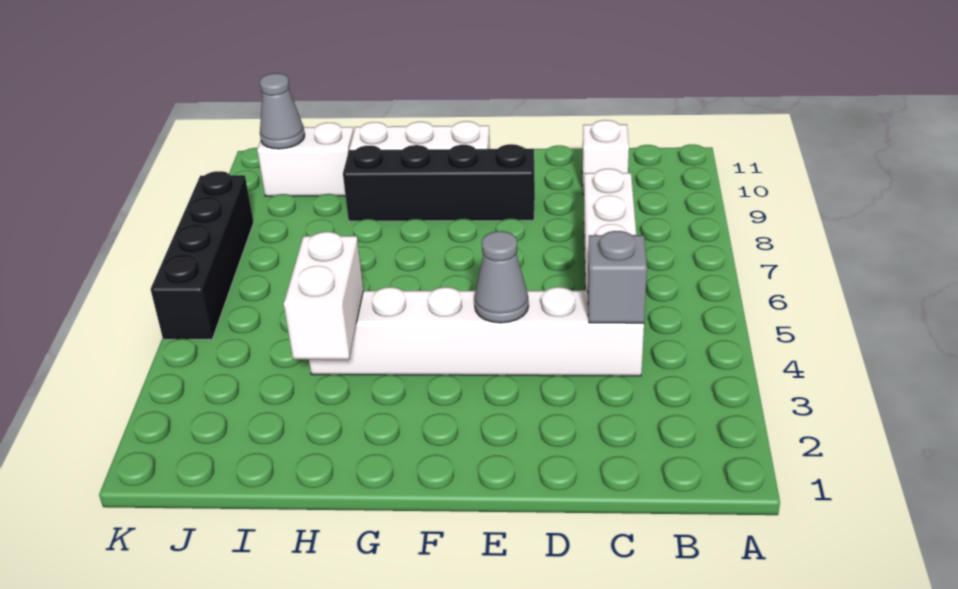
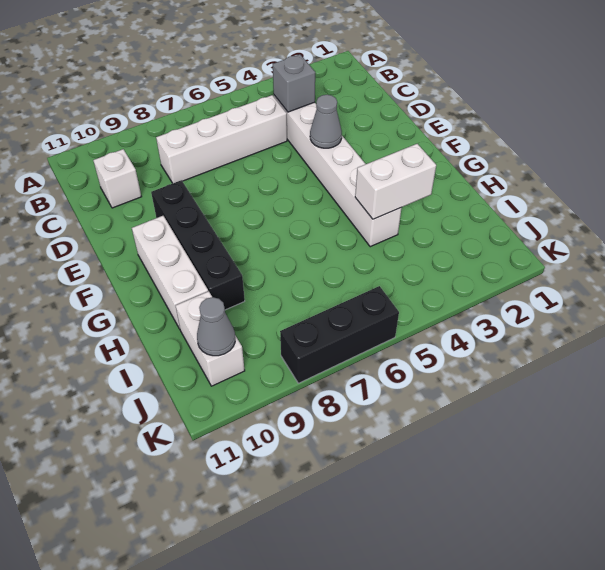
black brick K5:K8 level 1 -> black brick K6:K8 level 1

